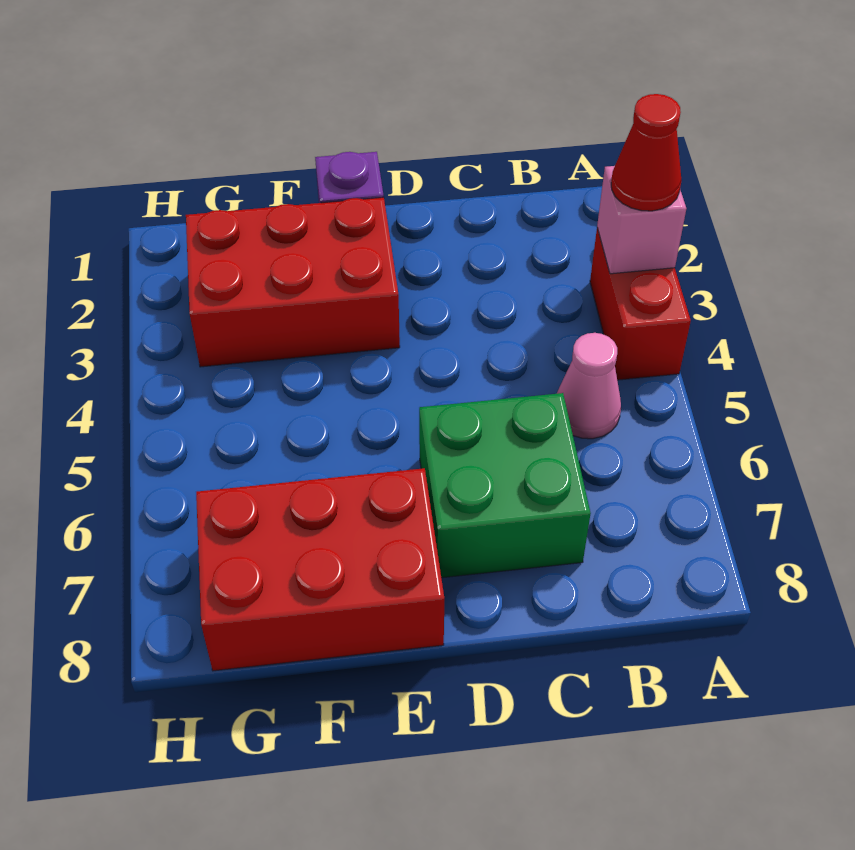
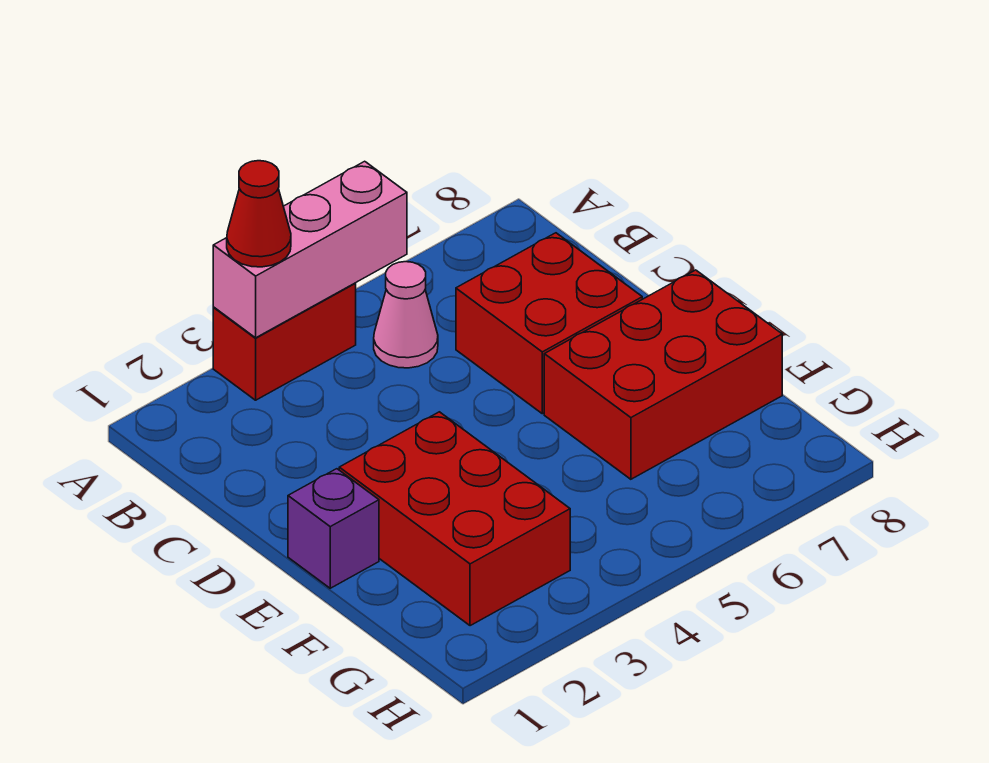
pink brick A3 level 2 -> pink brick A3:A5 level 2
green brick C6:D7 level 1 -> red brick C6:D7 level 1
red brick E7:G8 level 1 -> red brick E6:F8 level 1

